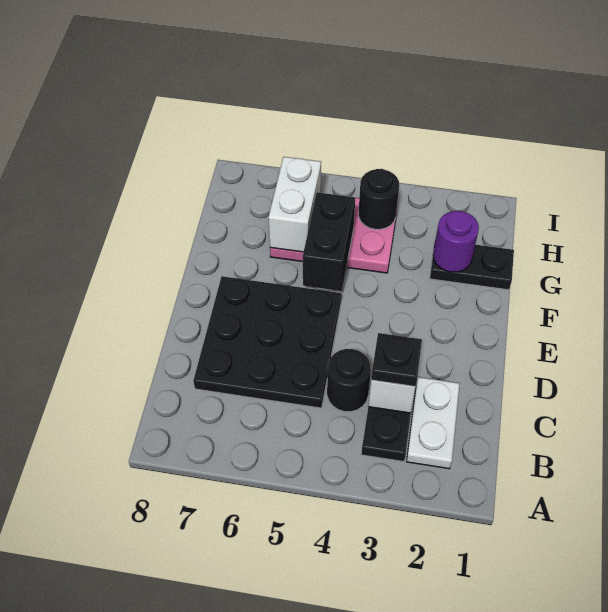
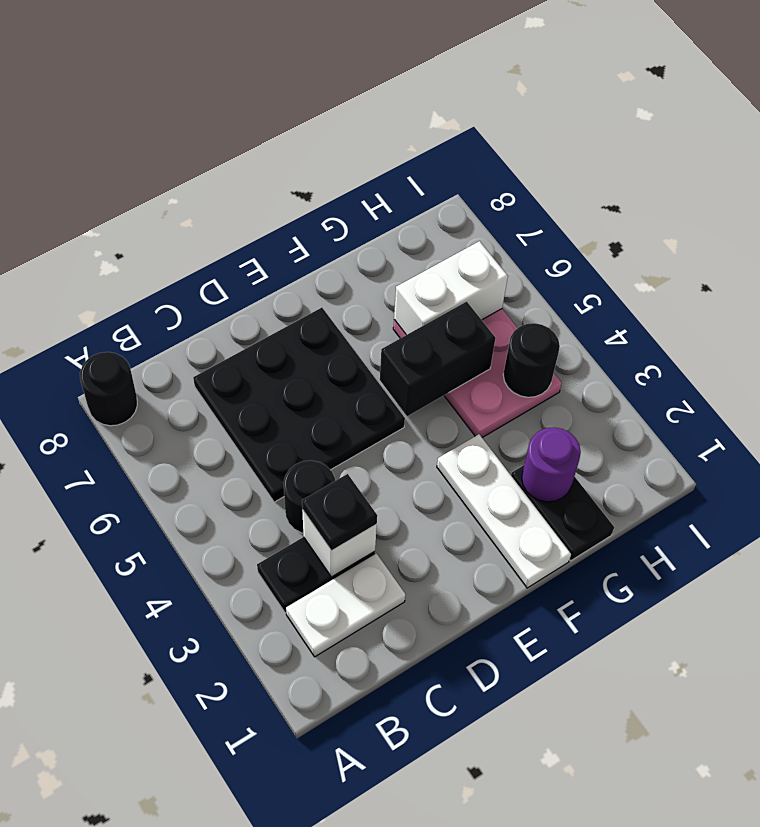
none -> black round brick A8 level 1
none -> white plate F1:F3 level 1

